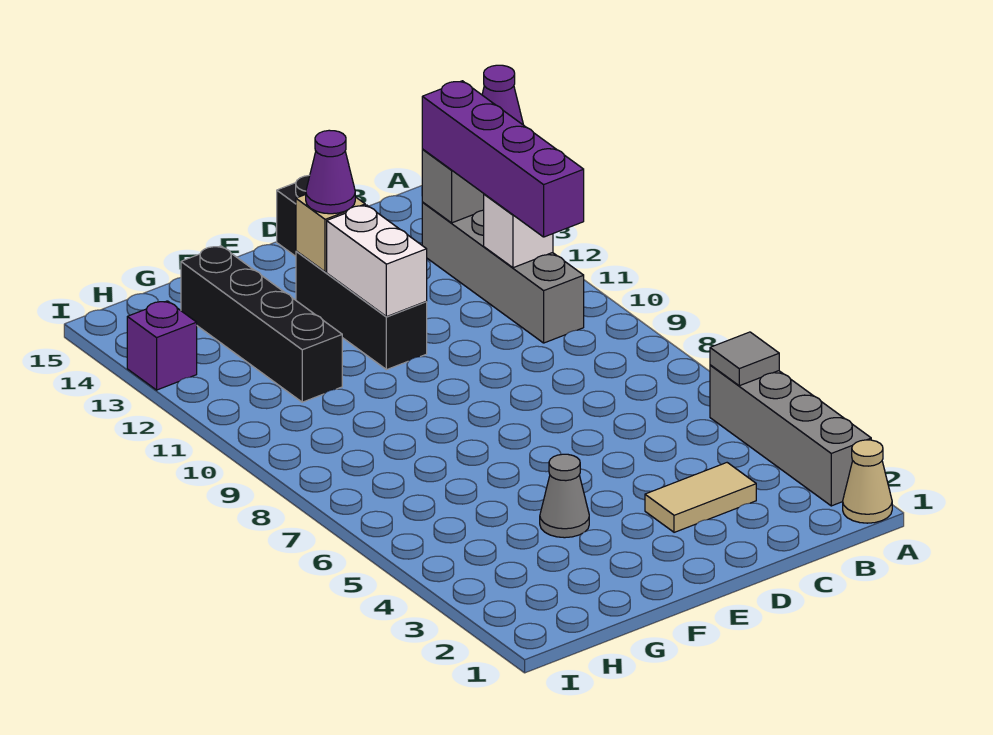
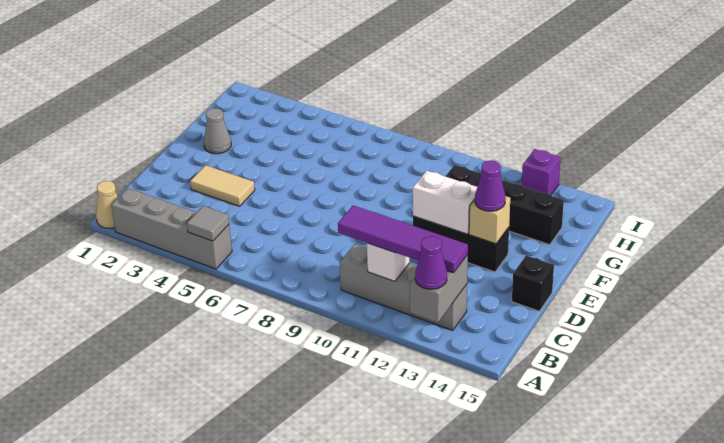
purple brick B10:B13 level 3 -> purple tile B10:B13 level 3
tan tile C3:D3 level 1 -> tan tile D3:D4 level 1
grey cone F4 level 1 -> grey cone F2 level 1

